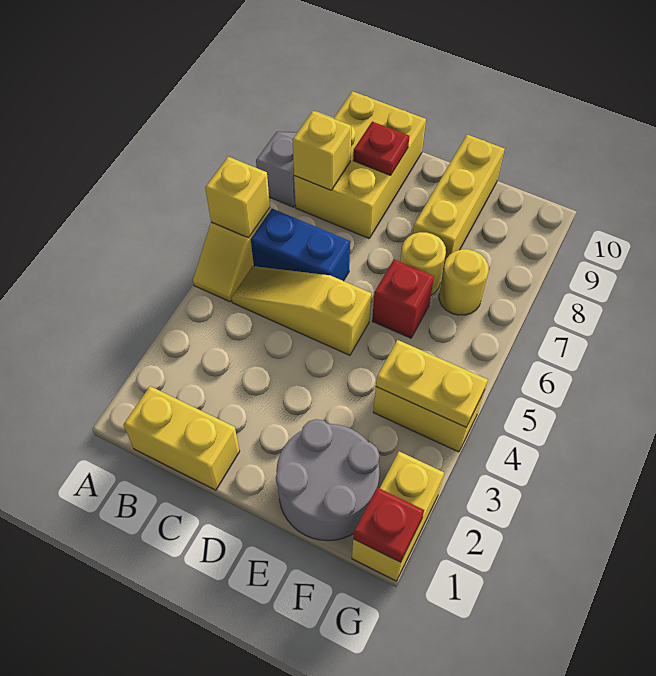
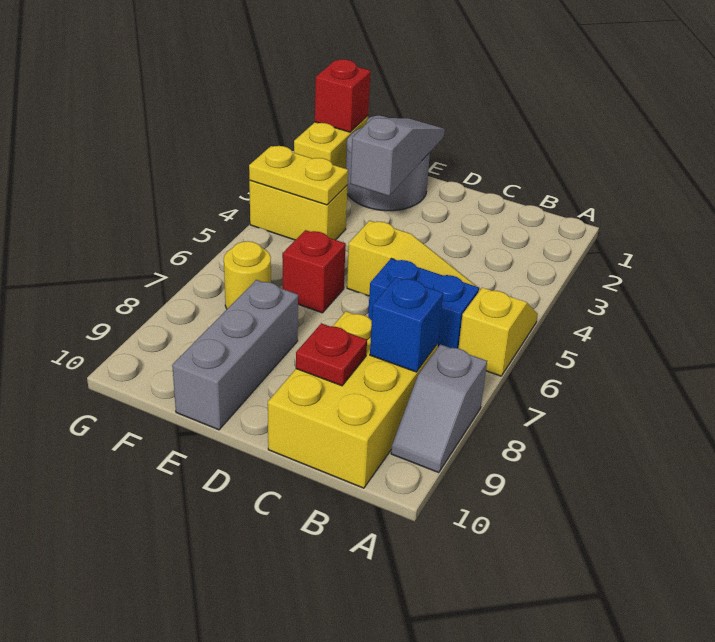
yellow brick A6 level 2 -> none
yellow brick B1:C1 level 1 -> none
yellow brick B8 level 2 -> blue brick B8 level 2
none -> grey slope E1:E3 level 2 top 3
yellow round brick E7 level 1 -> none
yellow brick E8:E10 level 1 -> grey brick E8:E10 level 1
red plate G1 level 2 -> red brick G1 level 2

